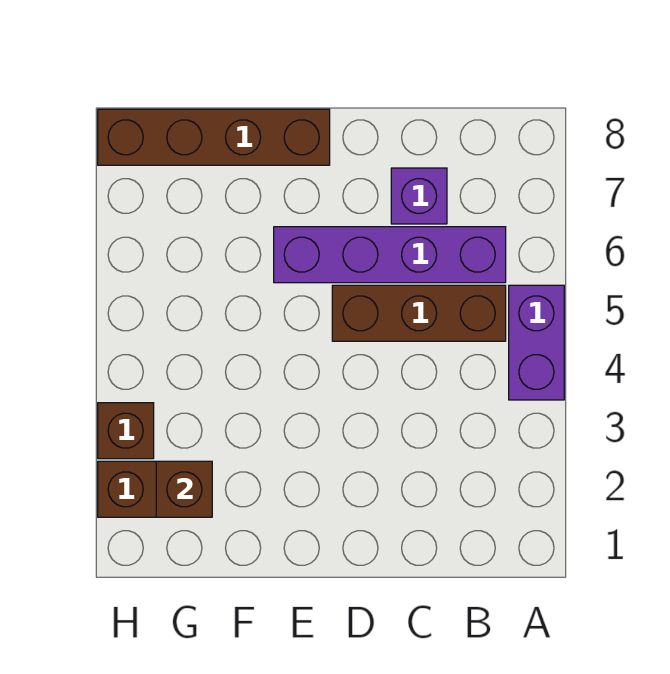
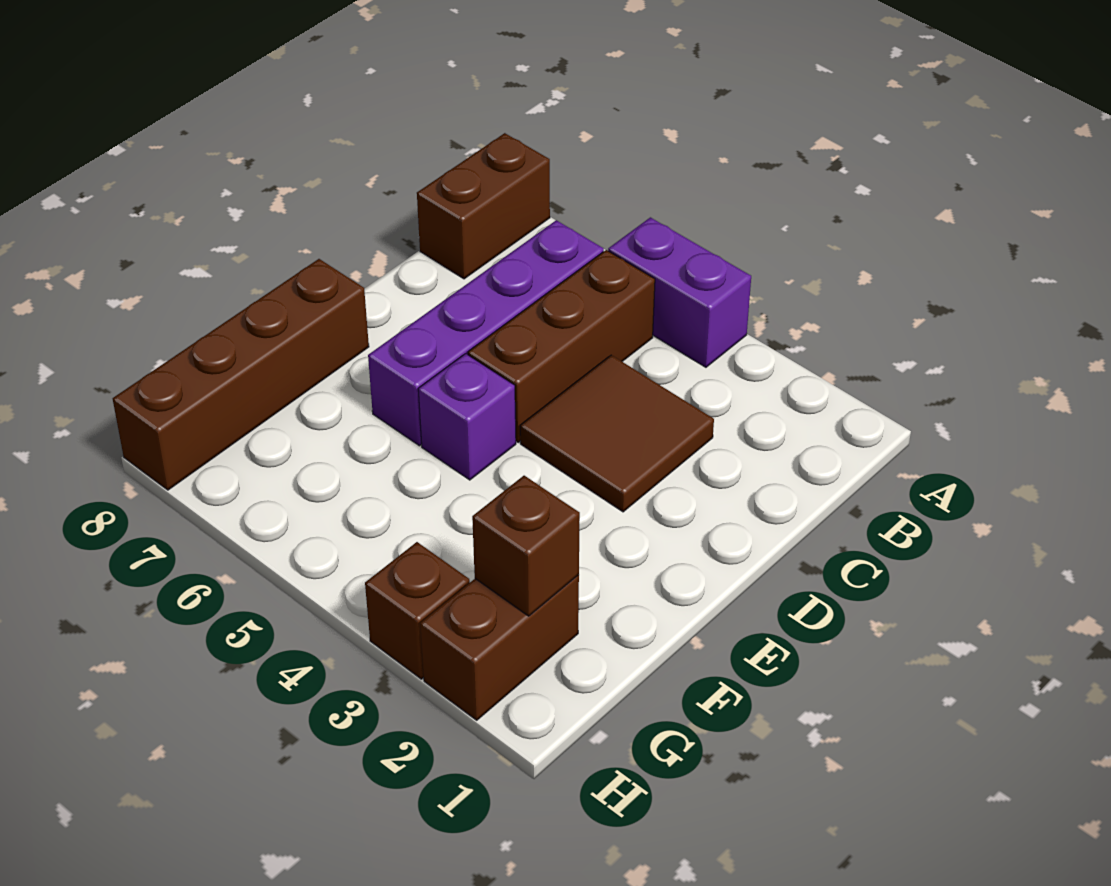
none -> brown brick A8:B8 level 1
none -> brown tile C3:D4 level 1
purple brick C7 level 1 -> purple brick E5 level 1

